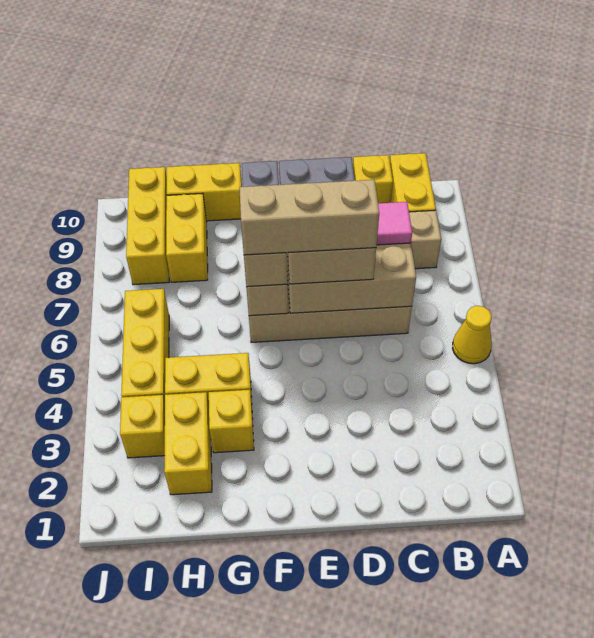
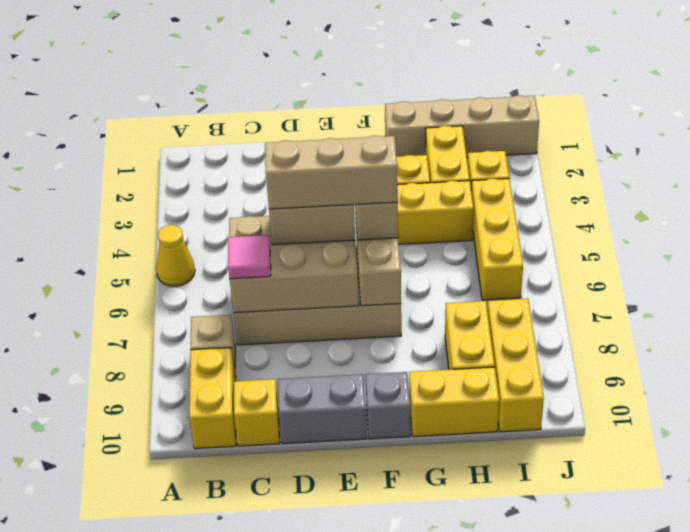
none -> tan brick G1:J1 level 1

